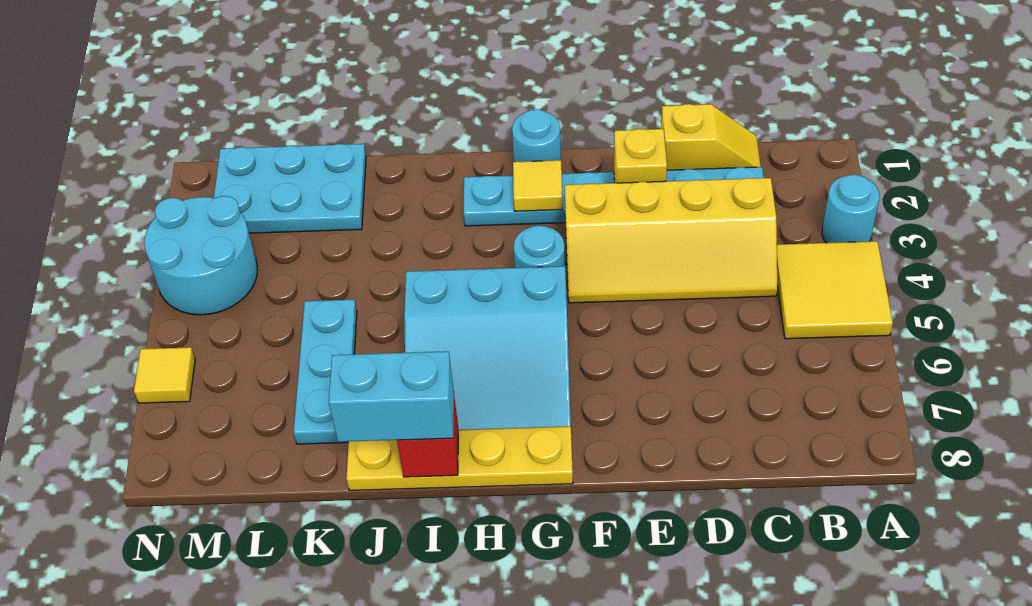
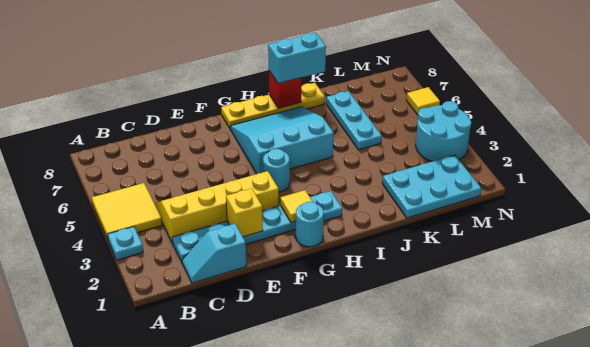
cyan round brick A3 level 1 -> cyan plate A3 level 1
yellow slope C1:D1 level 1 top D -> cyan slope C1:D1 level 1 top D

